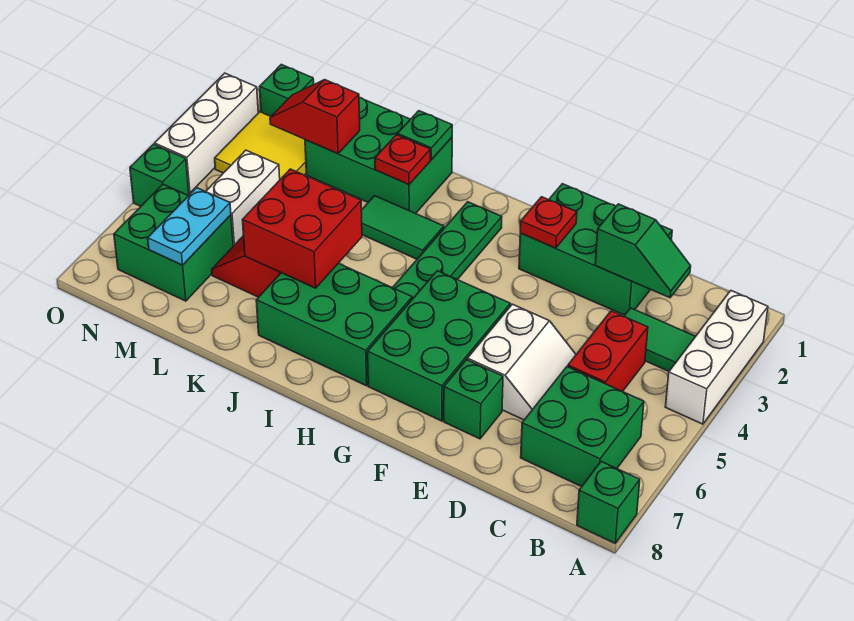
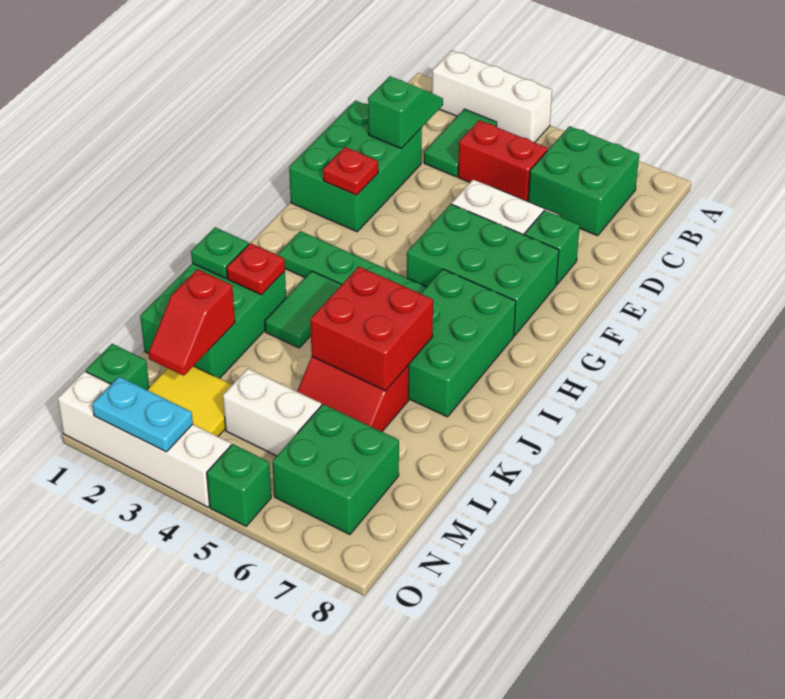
green brick A8 level 1 -> none
cyan plate M6:M7 level 2 -> cyan plate O2:O3 level 2
white brick O2:O4 level 1 -> white brick O1:O4 level 1

